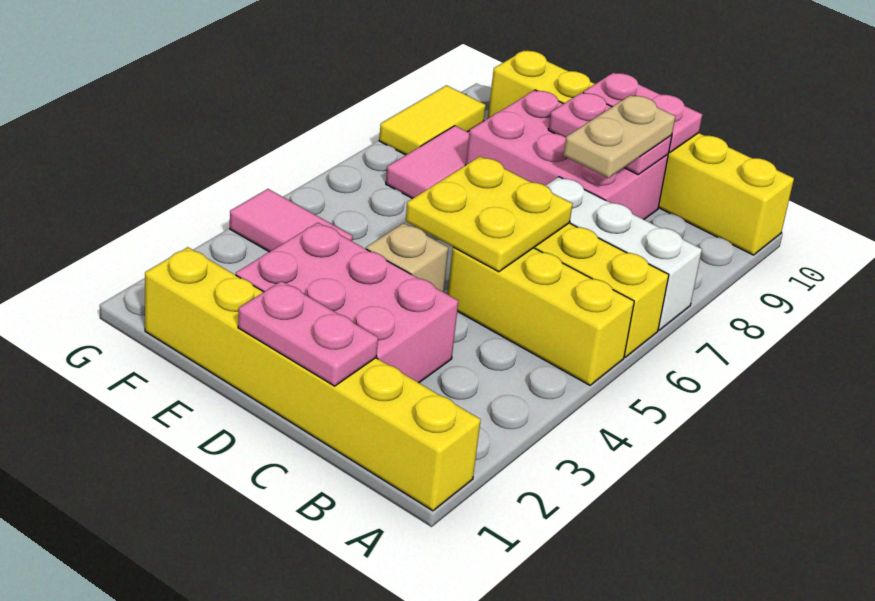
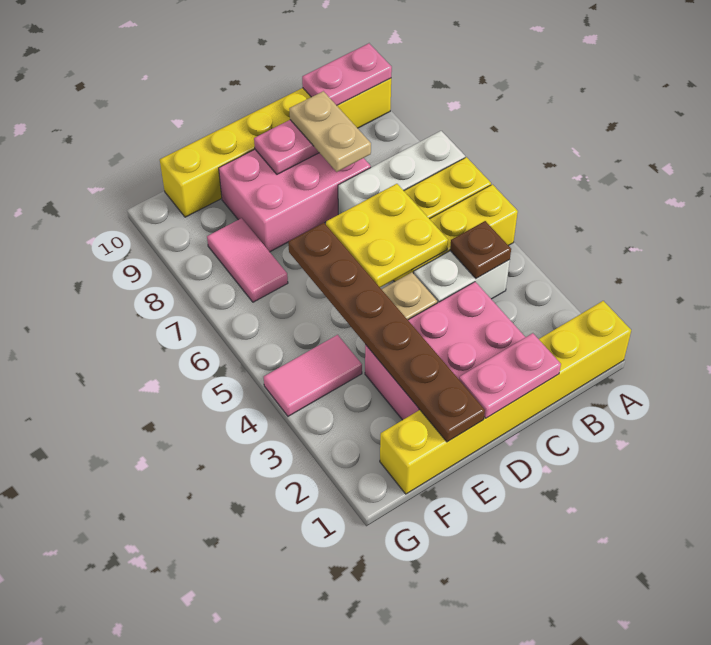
none -> white brick B4:C4 level 1
none -> brown plate B4 level 2
pink plate C10:D10 level 2 -> pink plate A10:B10 level 2
none -> brown plate E1:E6 level 2
yellow tile G8:G9 level 1 -> none

